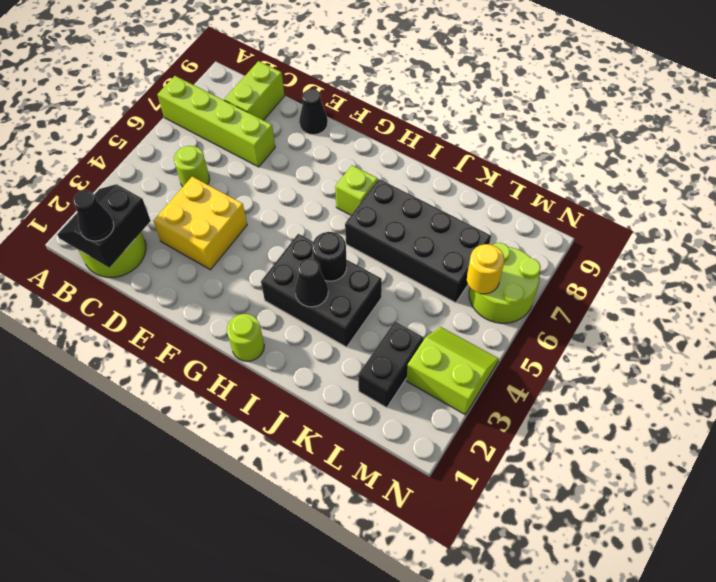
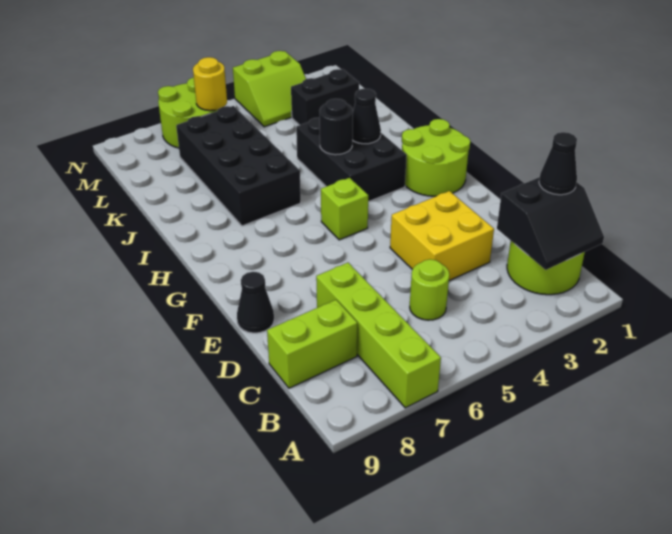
lime round brick H1 level 1 -> lime round brick G1:H2 level 1
lime brick H7 level 1 -> lime brick G5 level 1
lime slope M3:N4 level 1 top 3 -> lime slope M3:N4 level 1 top N

